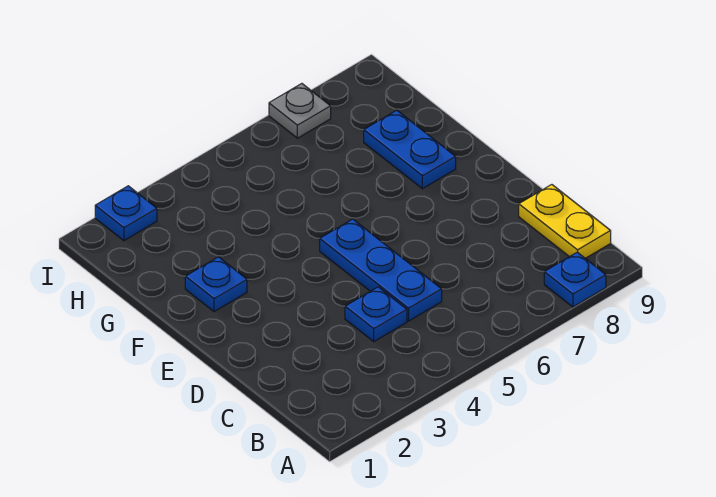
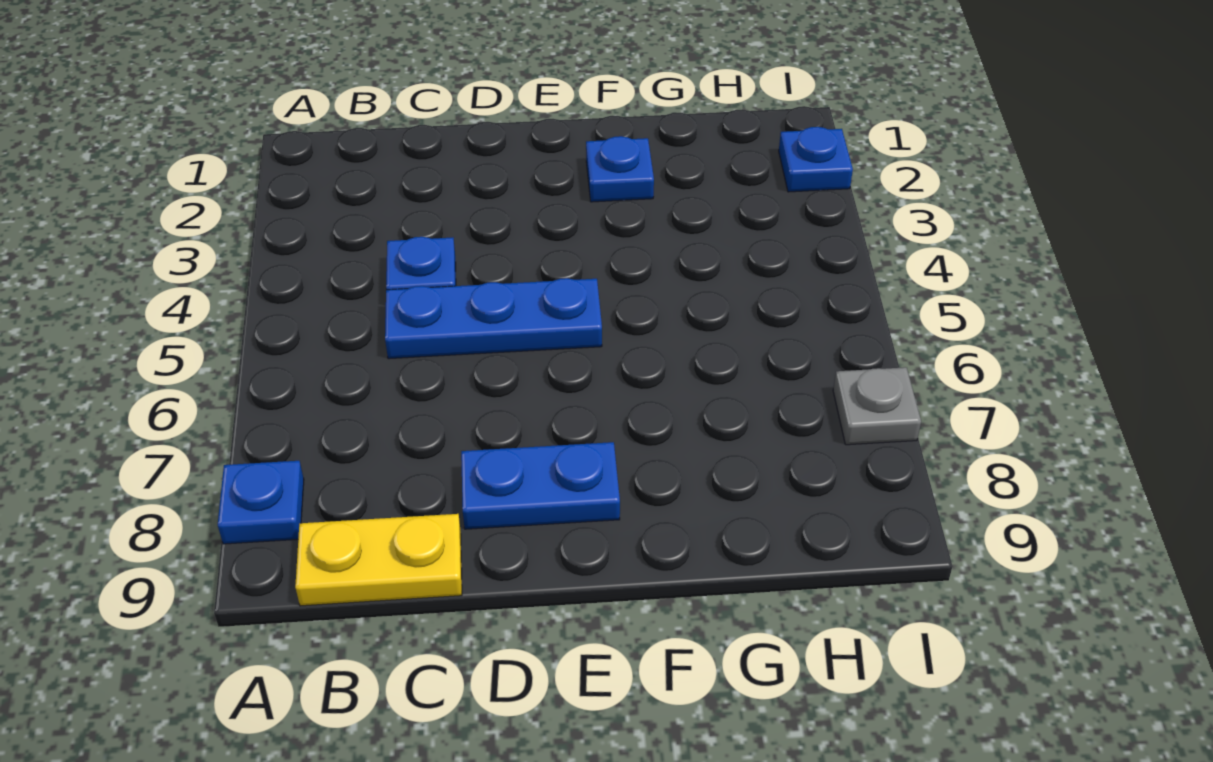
blue plate F8:G8 level 1 -> blue plate D8:E8 level 1

